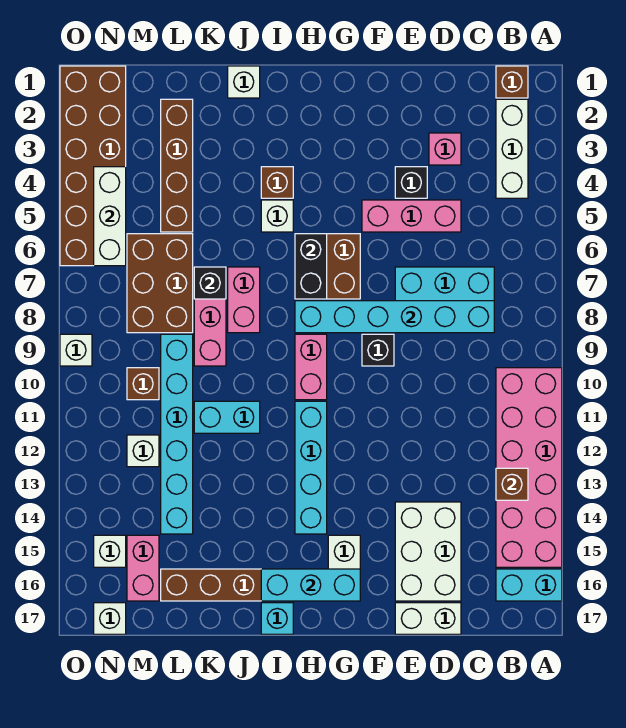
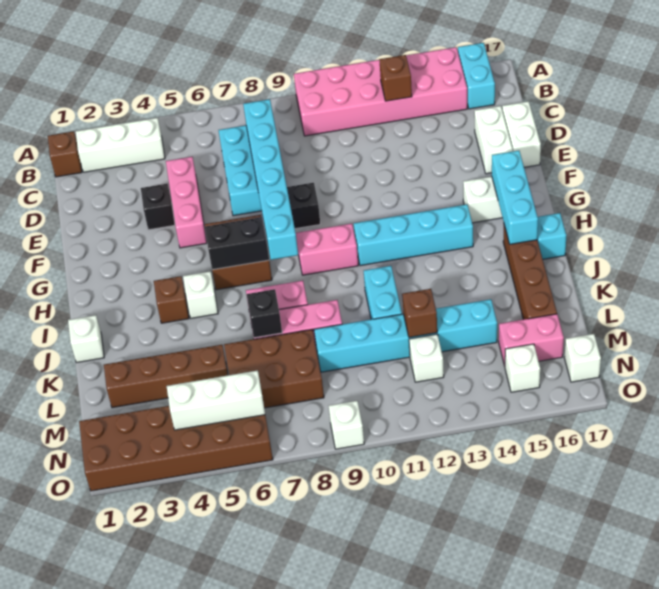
pink brick D3 level 1 -> none
white brick D14:E16 level 1 -> white brick D16:E16 level 1
brown brick M10 level 1 -> brown brick L12 level 2

